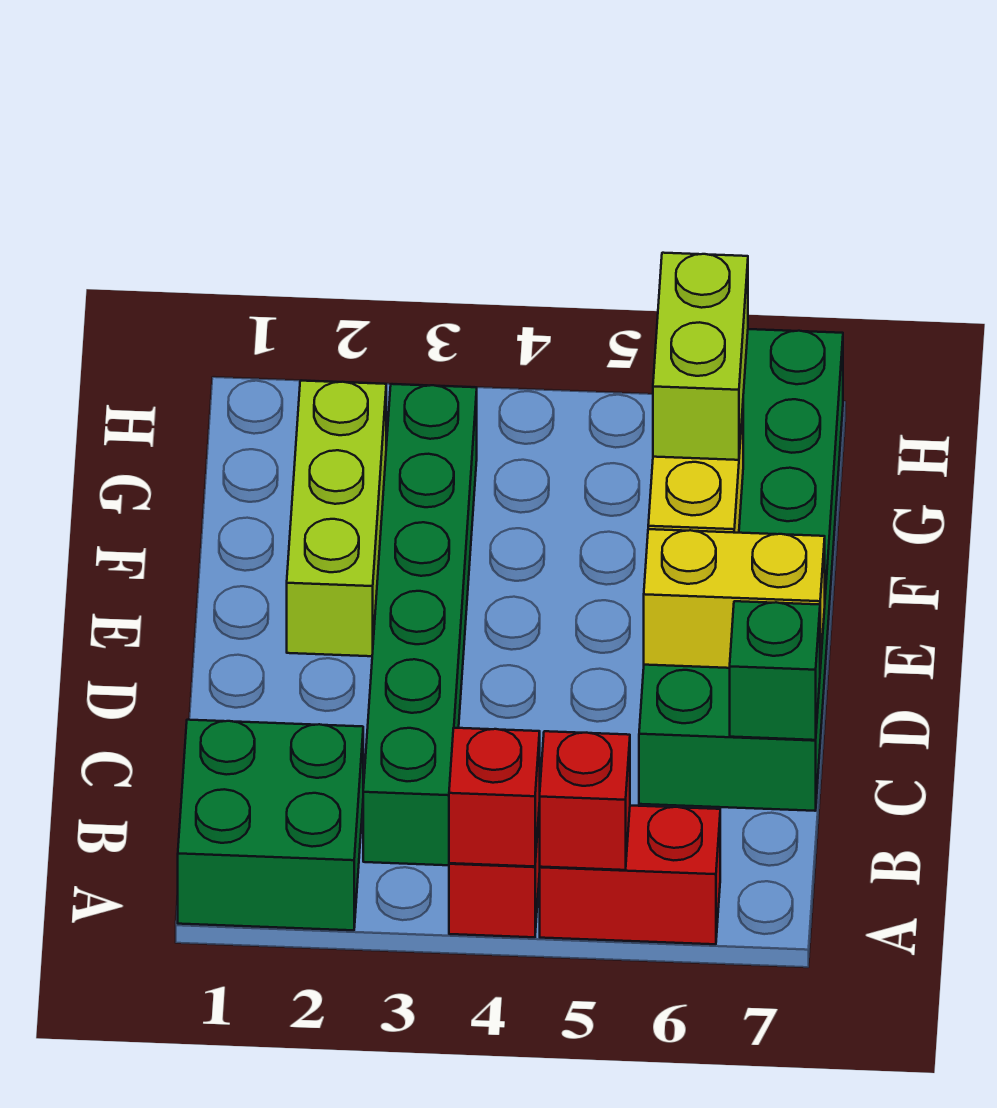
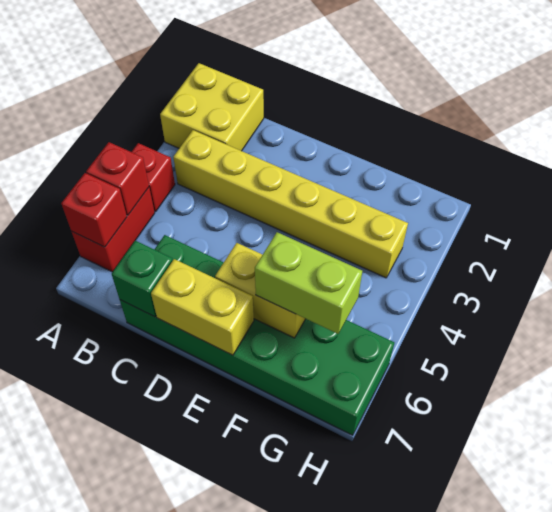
green brick A1:B2 level 1 -> yellow brick A1:B2 level 1
red brick A4 level 2 -> red brick A6 level 2
green brick B3:G3 level 1 -> yellow brick B3:G3 level 1
yellow brick D6:D7 level 2 -> yellow brick D7:E7 level 2
lime brick E2:G2 level 1 -> none

